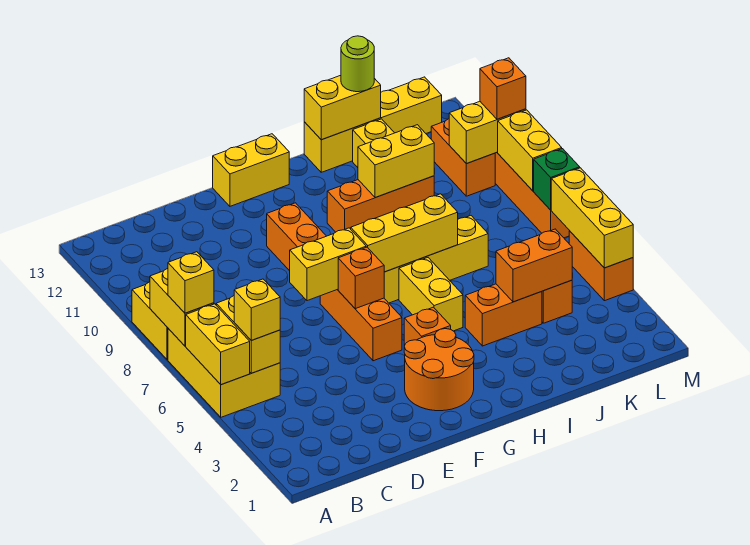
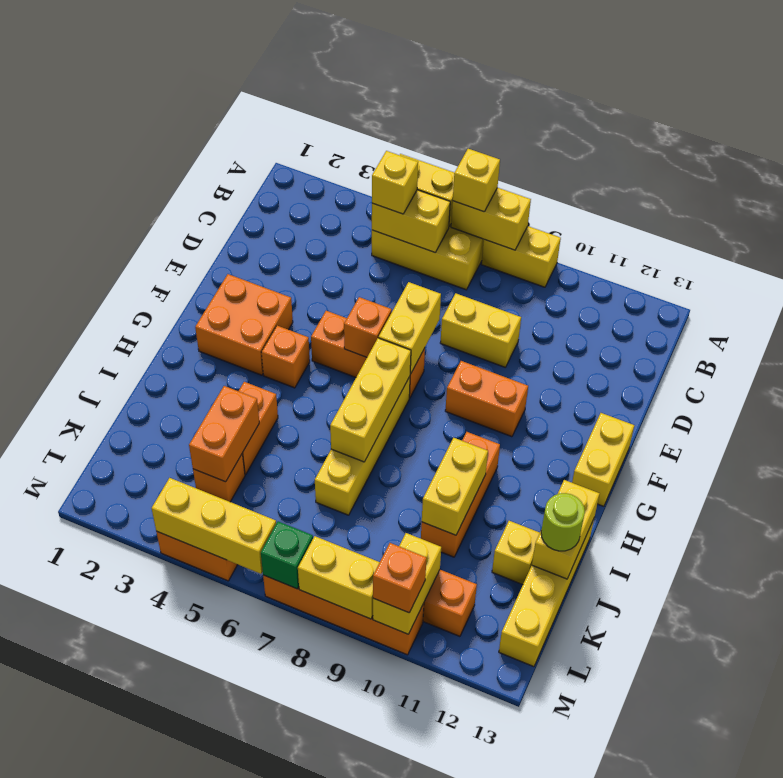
orange round brick F2:G3 level 1 -> orange brick F2:G3 level 1
yellow brick H5:H6 level 1 -> yellow brick D8:D9 level 1

